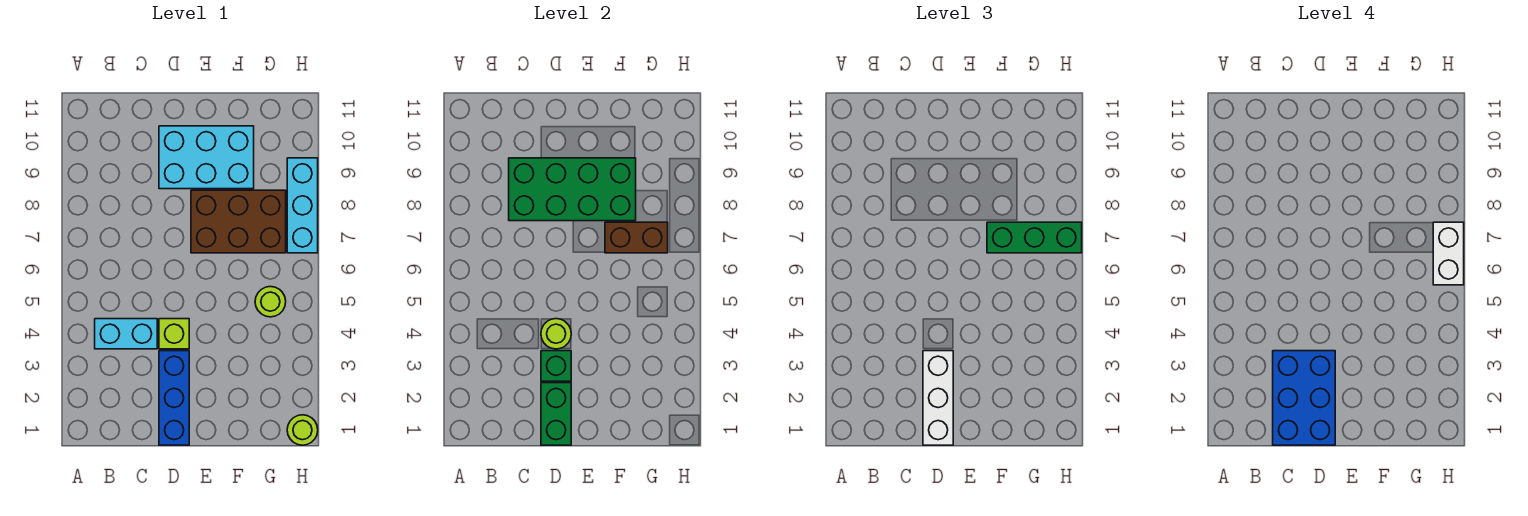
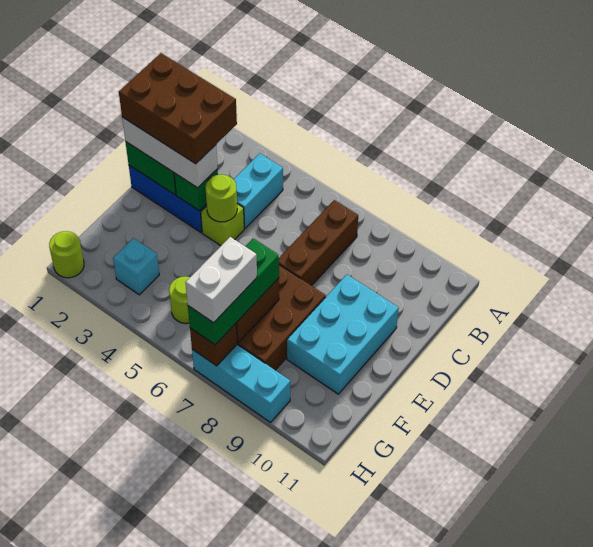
none -> brown brick B7:D7 level 1
blue brick C1:D3 level 4 -> brown brick C1:D3 level 4
green brick C8:F9 level 2 -> none
none -> cyan brick G3 level 1
white brick H6:H7 level 4 -> white brick G7:H7 level 4
none -> brown brick H7 level 2

